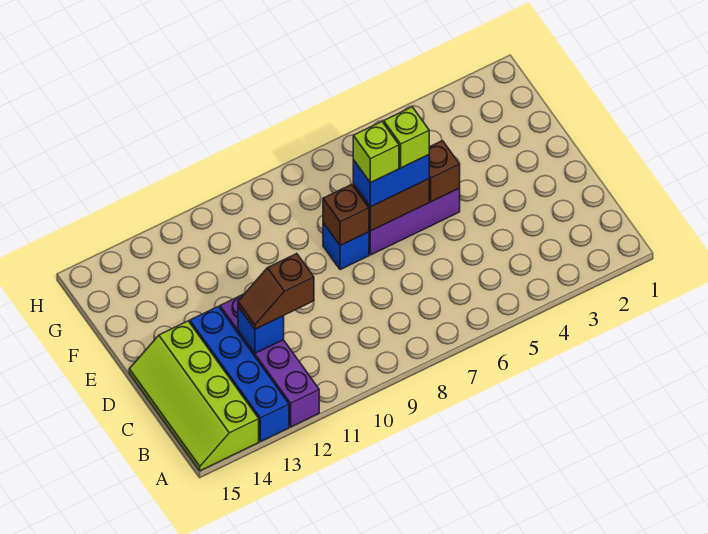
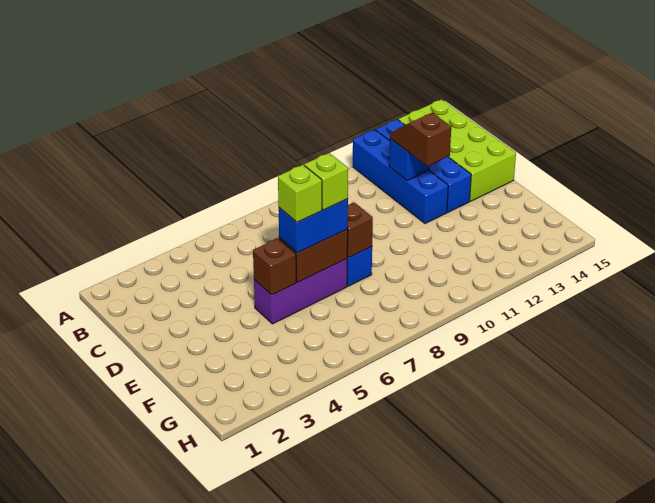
purple brick A12:D12 level 1 -> blue brick A12:D12 level 1
lime slope A14:D15 level 1 top 14 -> lime brick A14:D15 level 1
brown slope C11:C12 level 3 top 11 -> brown slope C12:D12 level 3 top D

